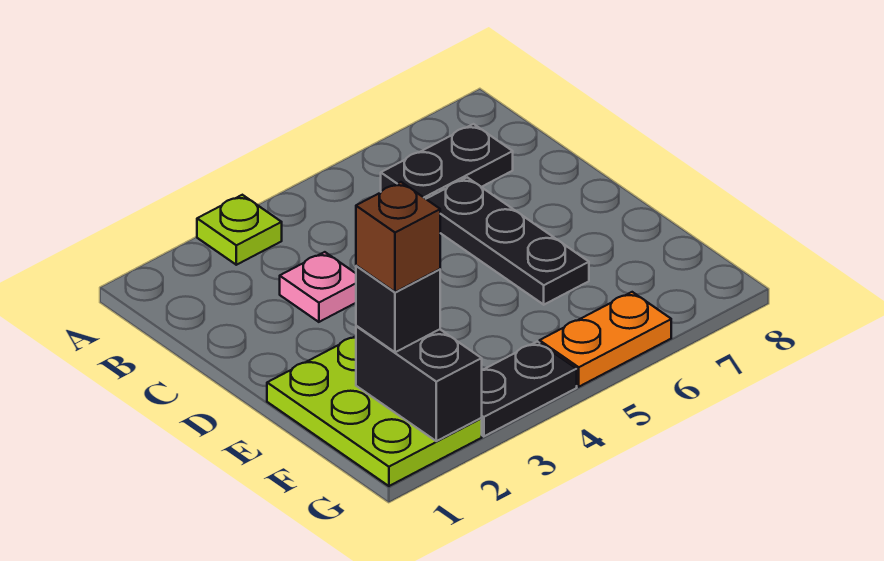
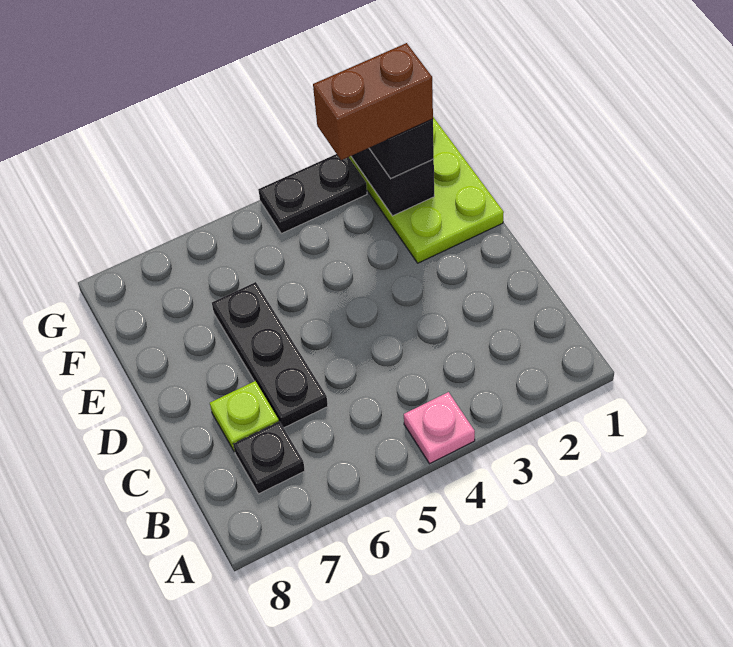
lime plate A3 level 1 -> lime plate C7 level 1
black plate B6:B7 level 1 -> black plate B7 level 1
pink plate C3 level 1 -> pink plate A4 level 1
brown brick F2 level 4 -> brown brick F2:F3 level 4
orange plate G5:G6 level 1 -> none

